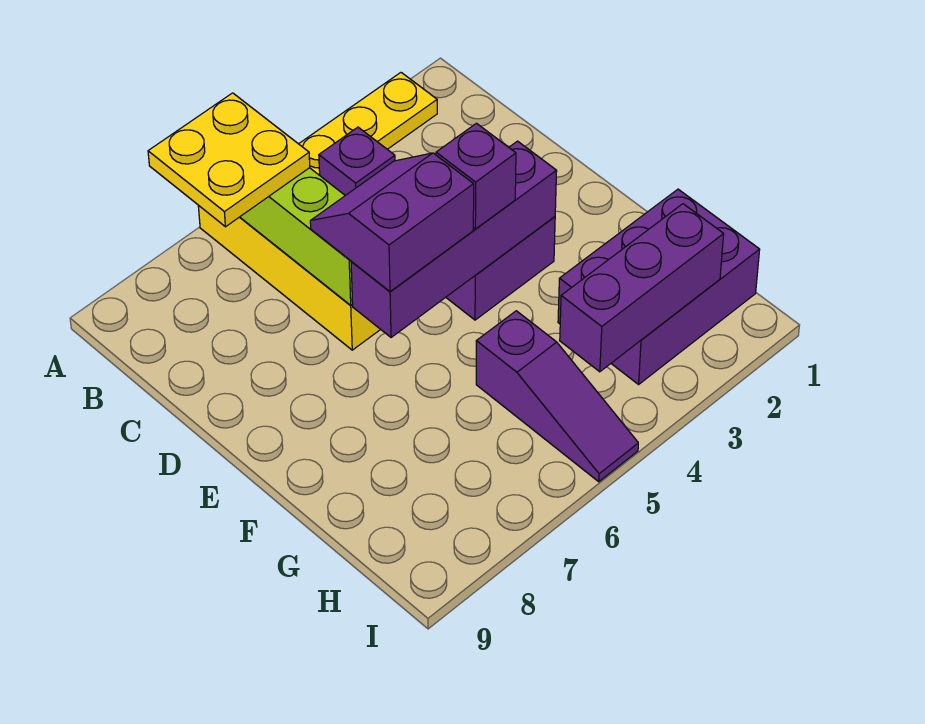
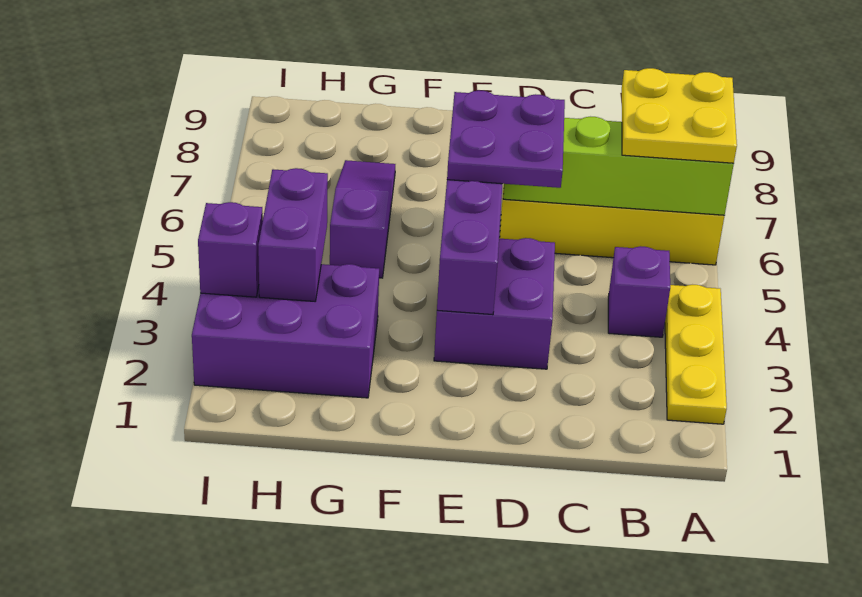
purple slope D5:E6 level 3 top E -> purple plate D5:E6 level 3
purple brick E4 level 3 -> purple brick I3 level 2
purple brick G1:H3 level 1 -> purple brick G2:I3 level 1
purple slope G5:I5 level 1 top G -> purple slope G5:G7 level 1 top 5
purple brick H2:H4 level 2 -> purple brick H3:H4 level 2

